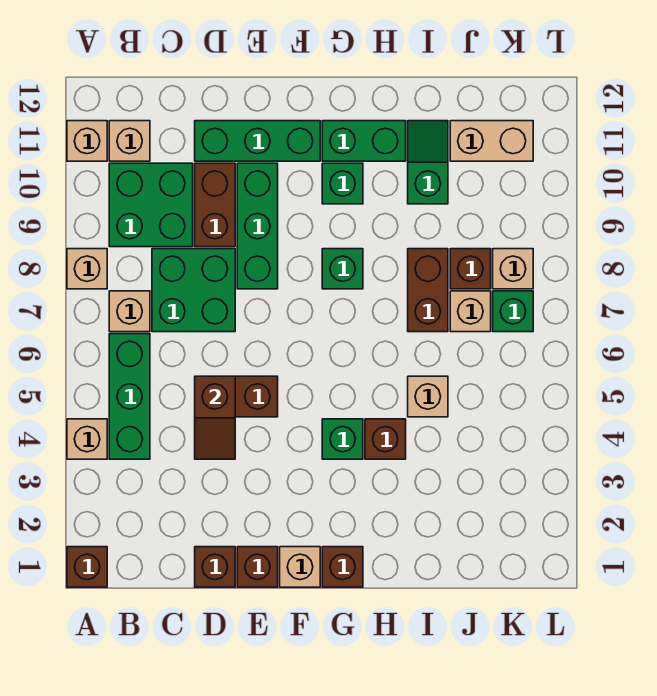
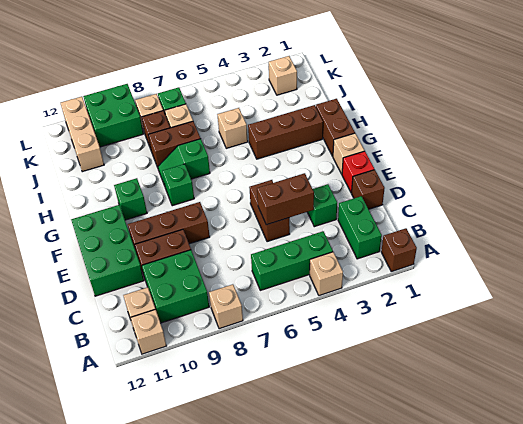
tan brick B7 level 1 -> tan brick K2 level 1
green brick C7:D8 level 1 -> green brick K9:L10 level 1
brown slope D4:D5 level 2 top 5 -> brown brick D4:D5 level 2
green brick D11:F11 level 1 -> green brick D11:F12 level 1
brown brick E1 level 1 -> red brick E1 level 1
green brick E8:E10 level 1 -> brown brick E8:E10 level 1
brown brick G1 level 1 -> brown brick G1:H1 level 1
green brick G4 level 1 -> green brick D3 level 1
green brick G11:H11 level 1 -> green brick B2:C2 level 1
brown brick H4 level 1 -> brown brick H2:H4 level 1
green slope I10:I11 level 1 top 10 -> green slope H7:H8 level 1 top 7
tan brick J11:K11 level 1 -> tan brick J11:L11 level 1

